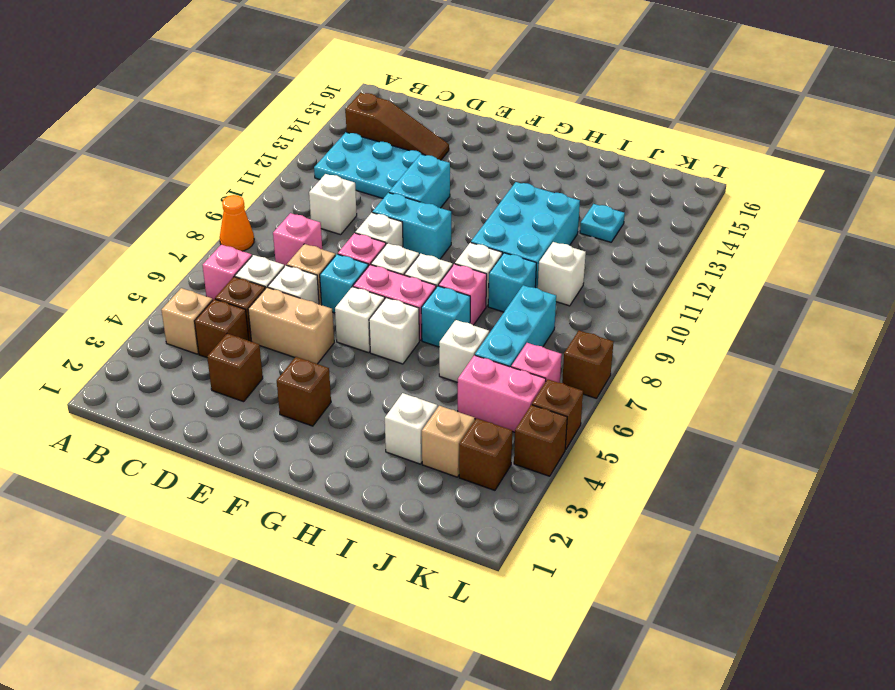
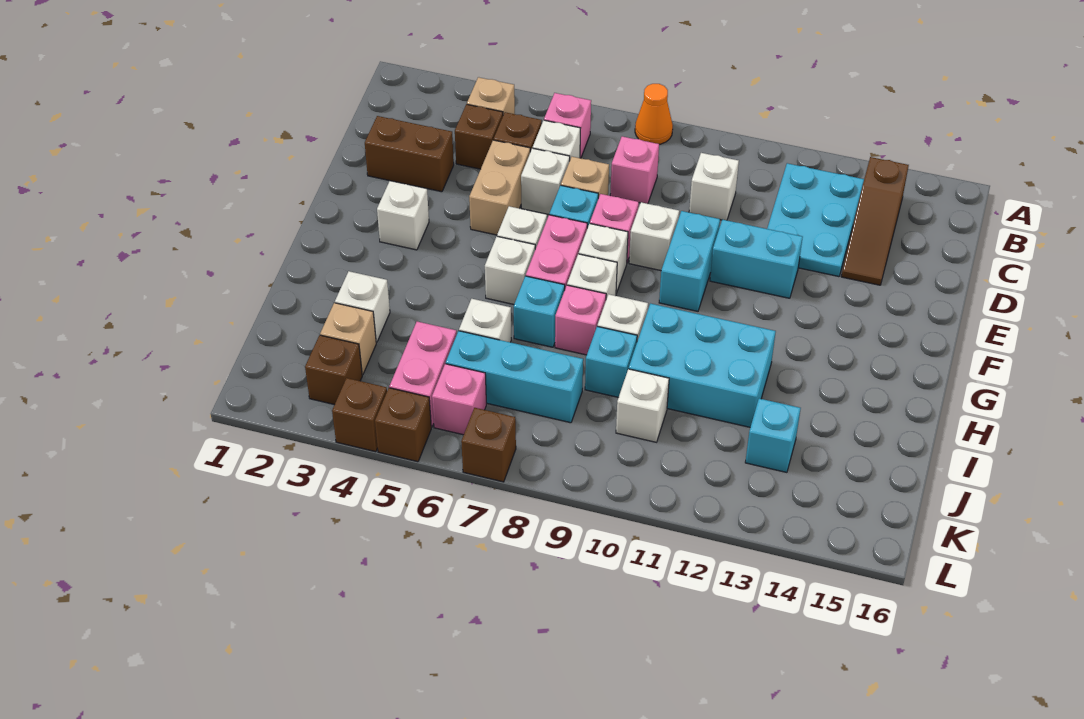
brown brick D3 level 1 -> brown brick D2:D3 level 1
brown brick F3 level 1 -> white brick F3 level 1
cyan plate J13 level 1 -> cyan brick J13 level 1

